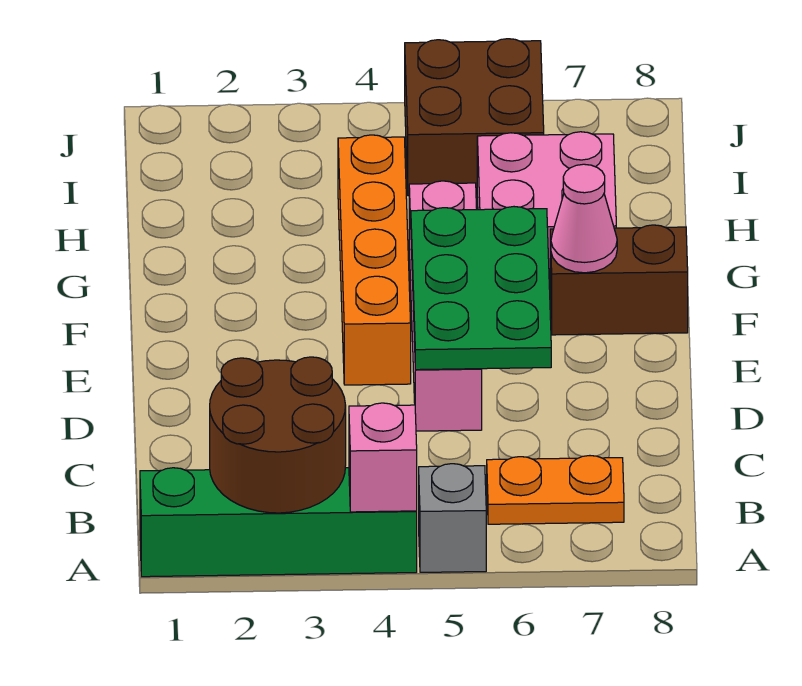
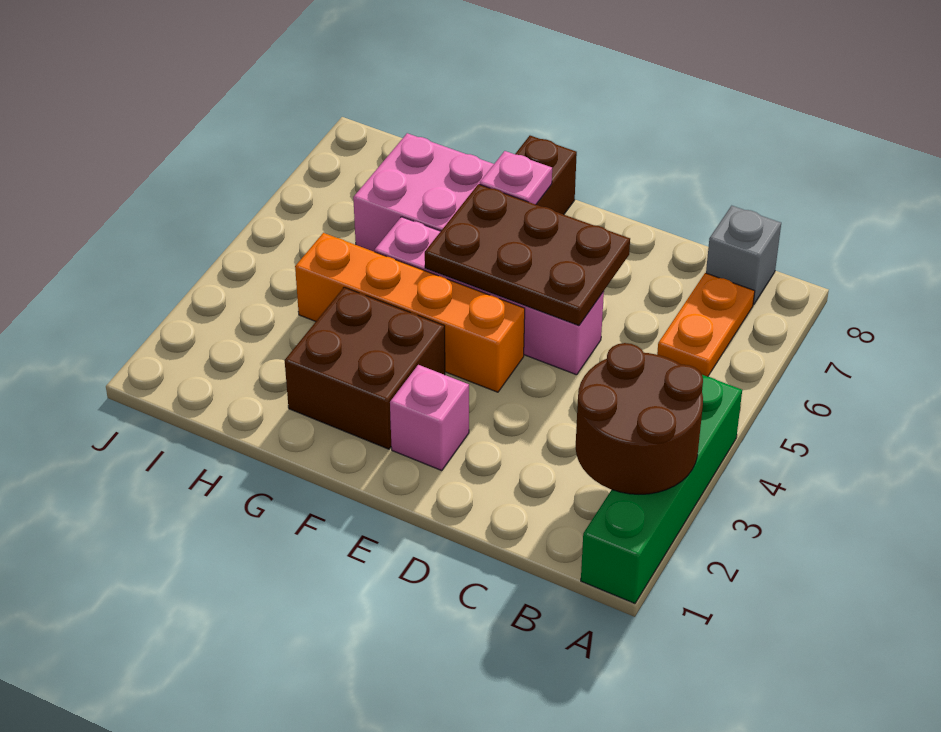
pink brick A4 level 2 -> pink brick E2 level 1
grey brick A5 level 1 -> grey brick B8 level 1
green plate D5:F6 level 2 -> brown plate D5:F6 level 2
pink cone F7 level 2 -> pink plate F7 level 2
brown brick I5:J6 level 1 -> brown brick F2:G3 level 1

